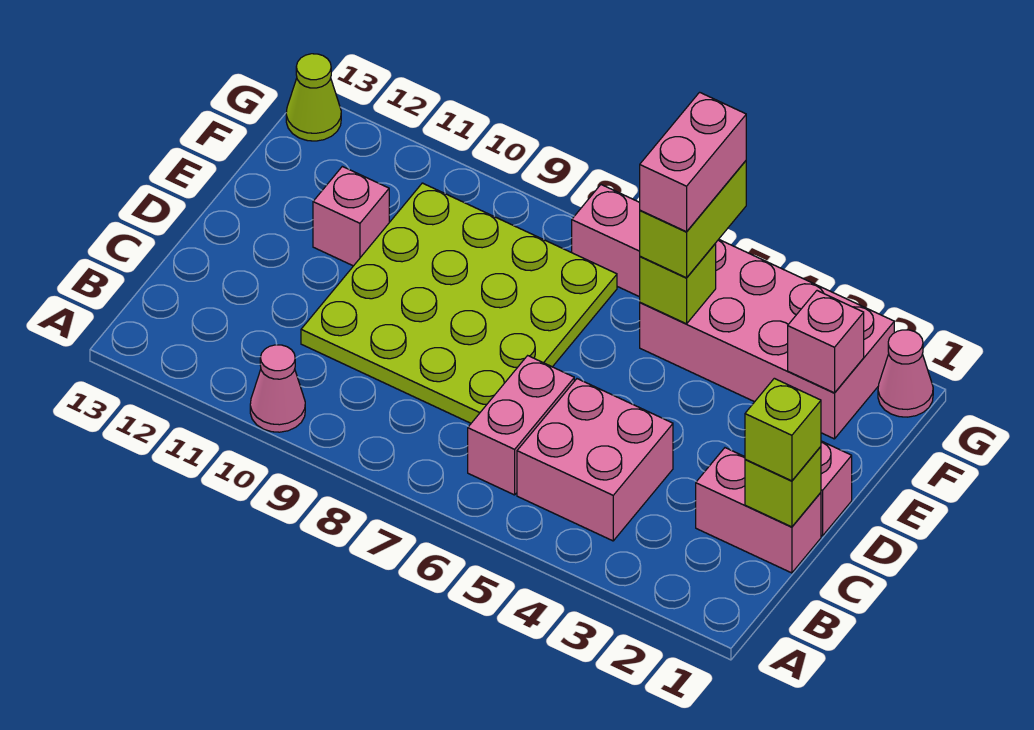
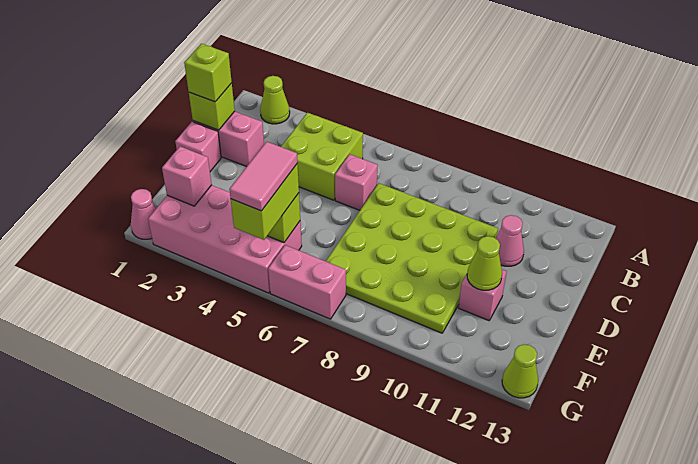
none -> lime cone A2 level 1
pink cone A10 level 1 -> pink cone C11 level 1
pink brick B4:C5 level 1 -> lime brick B4:C5 level 1
pink brick B6:C6 level 1 -> pink brick C6 level 1
none -> lime cone E11 level 2
pink brick F5:G5 level 4 -> pink tile F5:G5 level 4

